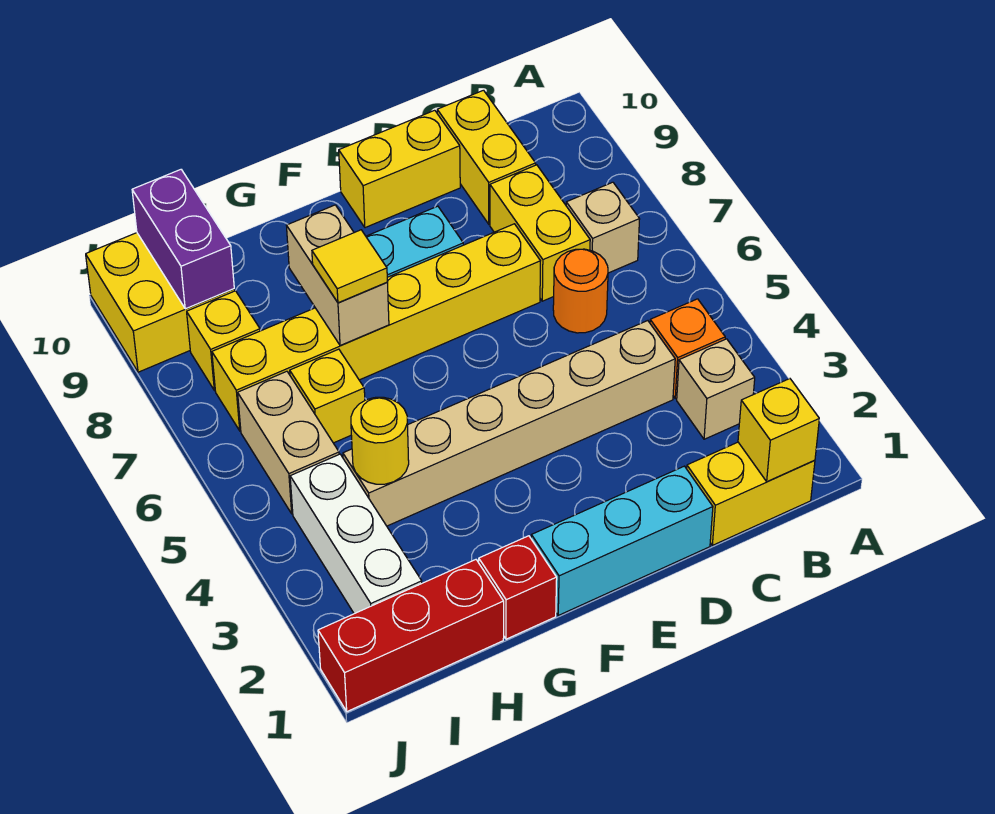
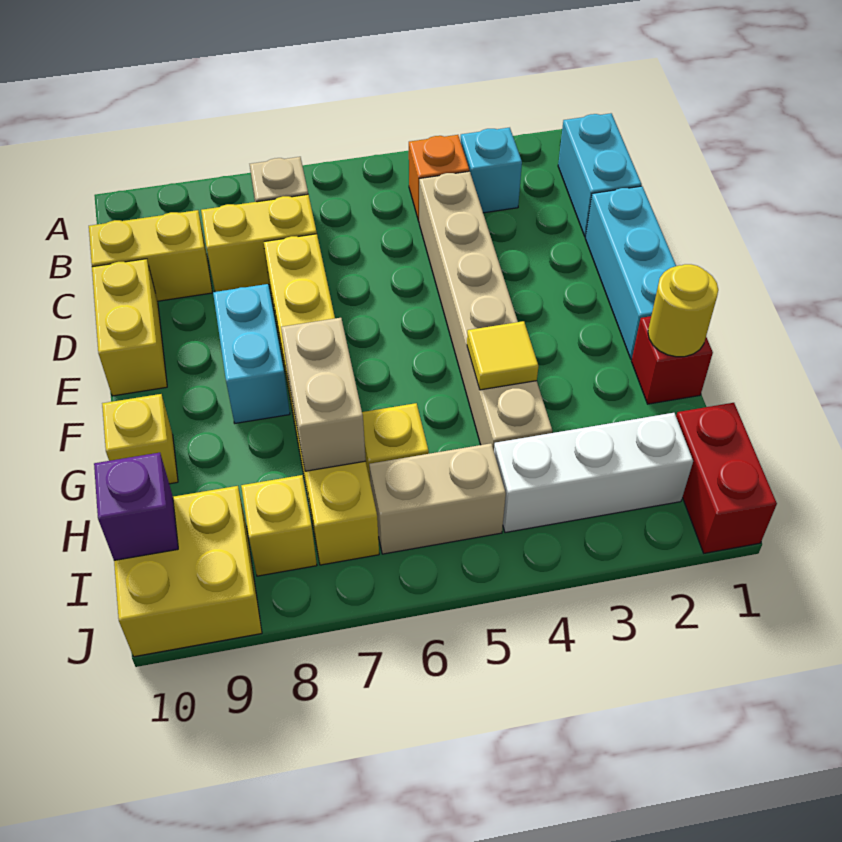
yellow brick B1:C1 level 1 -> cyan brick B1:C1 level 1
yellow brick B1 level 2 -> yellow brick G10 level 1
tan brick B3 level 1 -> cyan brick B3 level 1
orange round brick C6 level 1 -> none
tan brick G7:G8 level 2 -> tan brick G7:H7 level 2
yellow tile G7 level 3 -> yellow tile G4 level 2
red brick H1:J1 level 1 -> red brick I1:J1 level 1
yellow round brick H4 level 2 -> yellow round brick G1 level 2
purple brick I9:I10 level 2 -> purple brick I10 level 2

